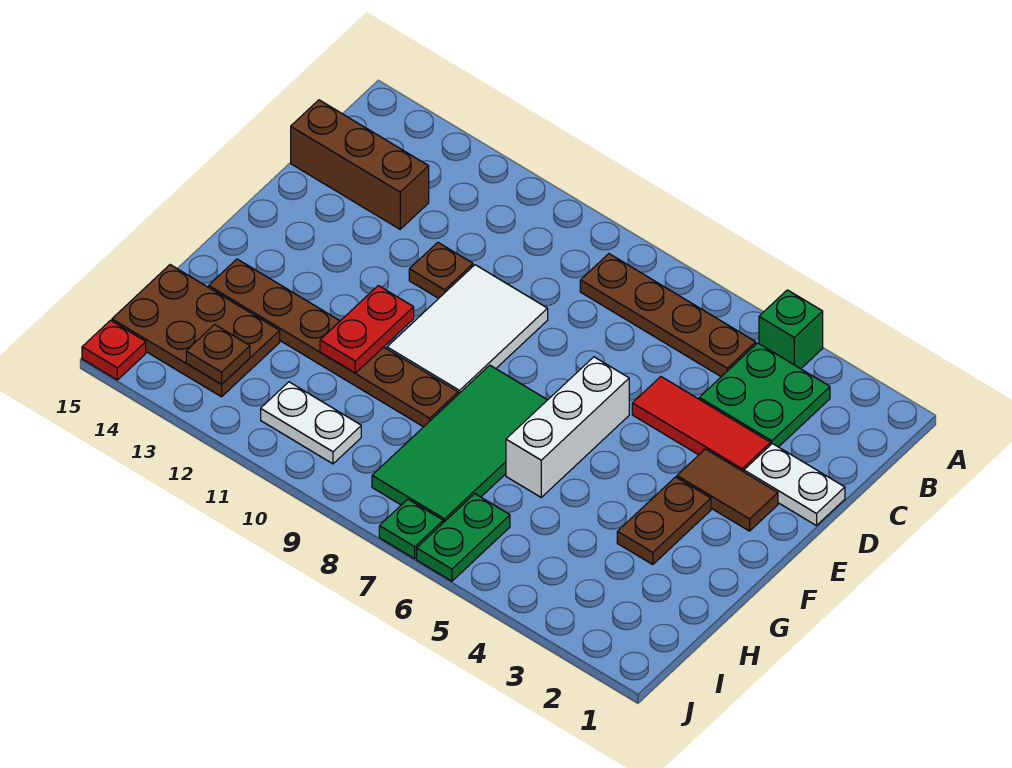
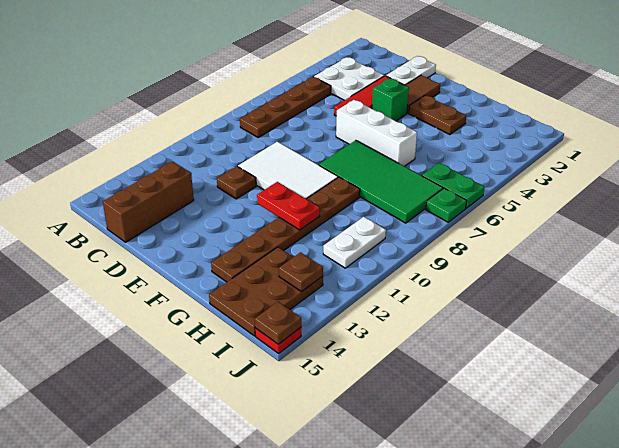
green brick A4 level 1 -> green brick E4 level 1
green plate B3:C4 level 1 -> white plate B3:C4 level 1
none -> brown plate J15 level 2

